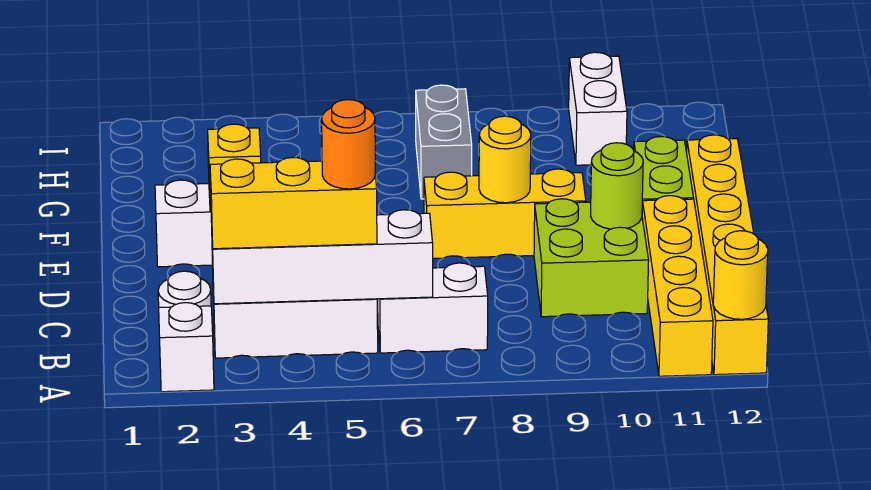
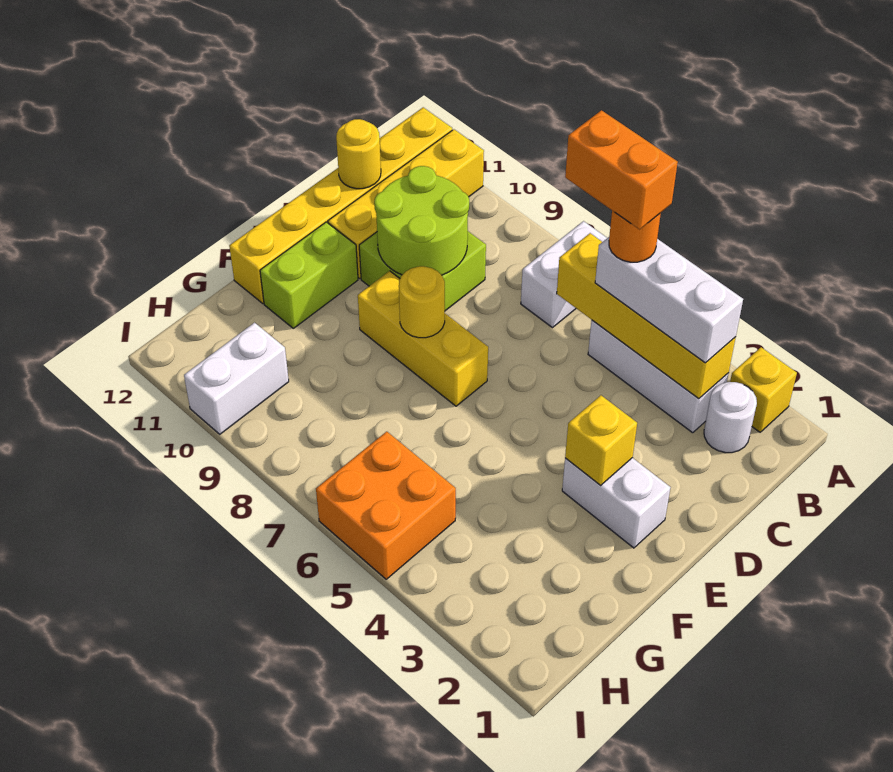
white brick A2 level 1 -> yellow brick A2 level 1
yellow round brick A12 level 2 -> yellow round brick C12 level 2
white brick B3:B6 level 2 -> yellow brick B3:B6 level 2
yellow brick B3:B5 level 3 -> white brick B3:B5 level 3
none -> orange brick B5:B6 level 5
white brick B6:B7 level 1 -> white brick A7:B7 level 1
lime round brick D10 level 2 -> lime round brick C9:D10 level 2
grey brick G7:H7 level 1 -> none
none -> orange brick H5:I6 level 1

